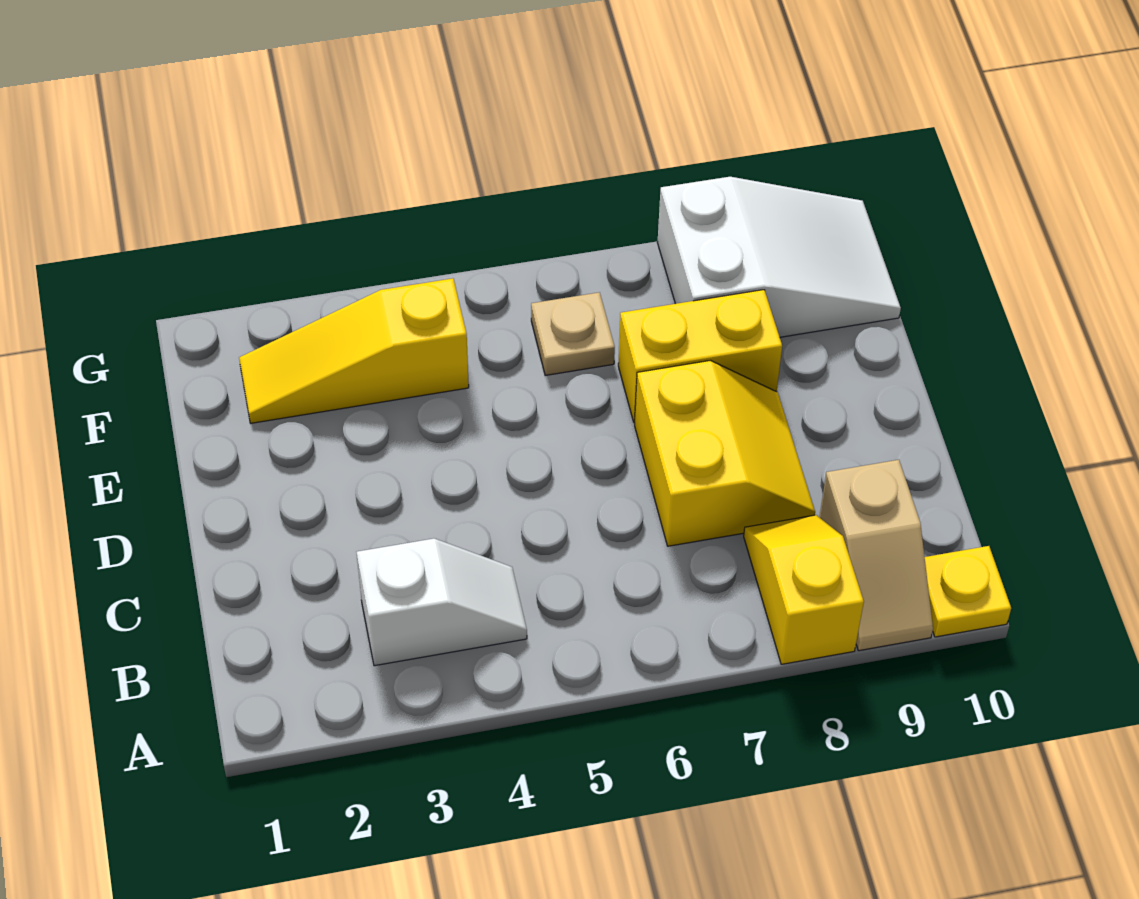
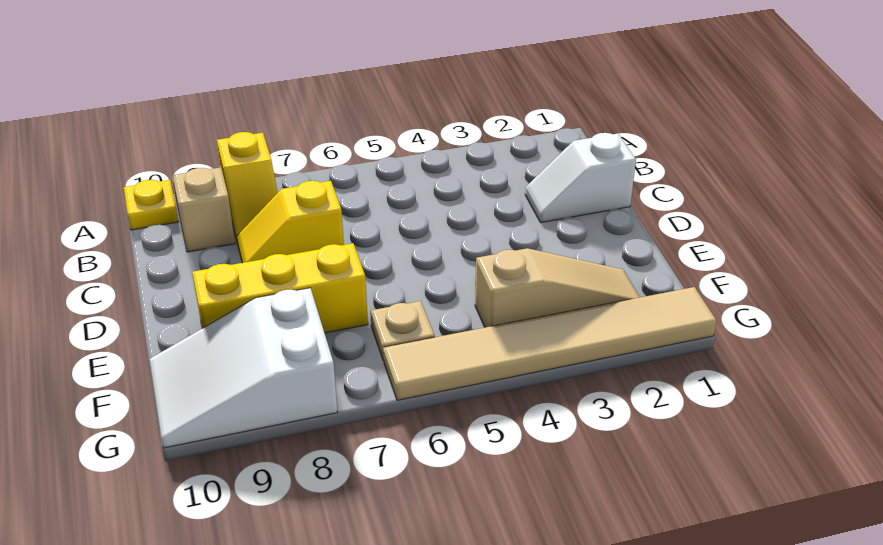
white slope B3:B4 level 1 top 3 -> white slope C1:C2 level 1 top 1
yellow slope C7:D8 level 1 top 7 -> yellow slope C7:C8 level 1 top 7
yellow brick E7:E8 level 1 -> yellow brick E7:E9 level 1
yellow slope F2:F4 level 1 top 4 -> tan slope F2:F4 level 1 top 4
none -> tan tile G1:G6 level 1

